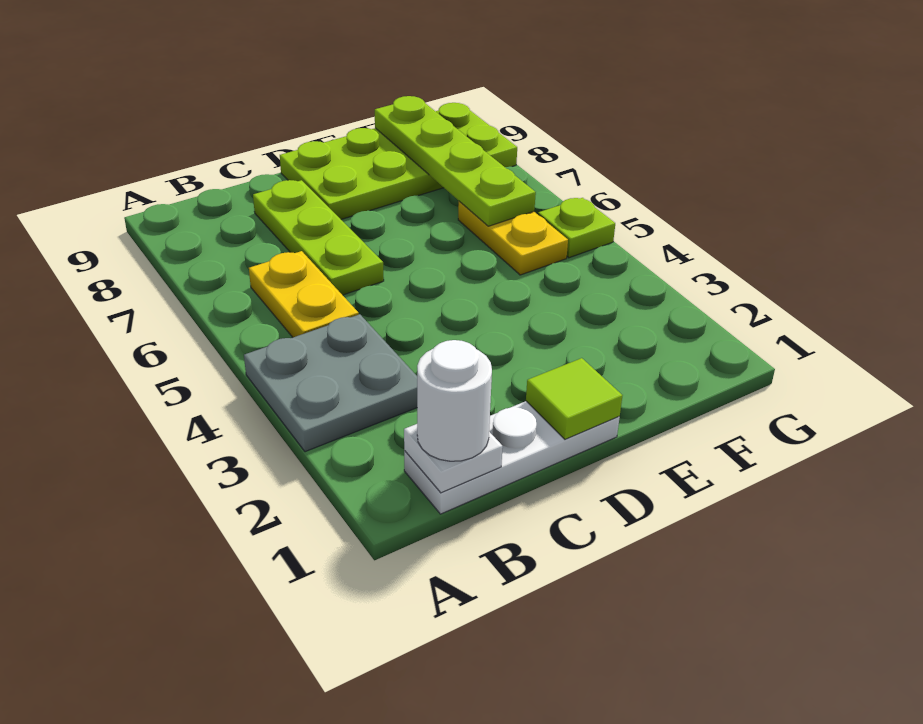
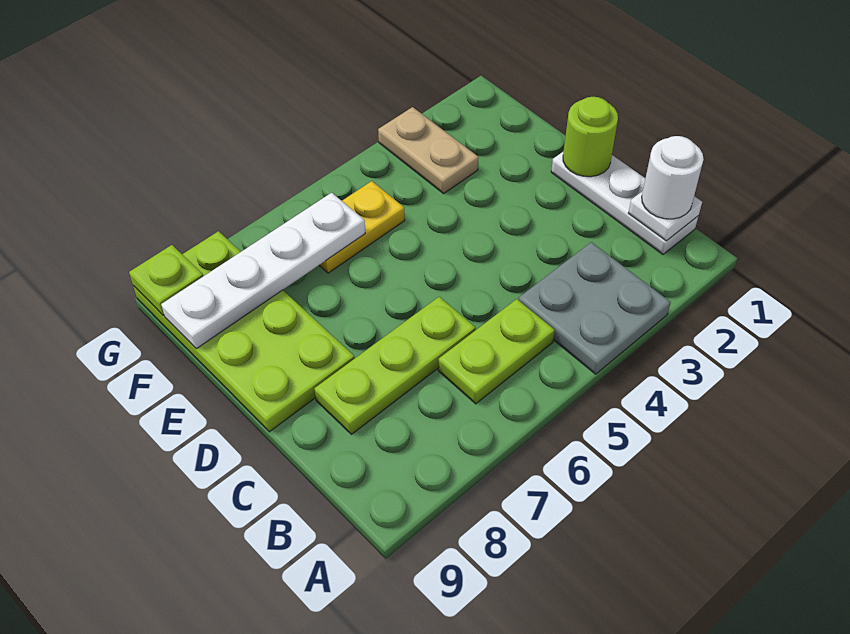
yellow plate B5:B6 level 1 -> lime plate B5:B6 level 1
lime tile D1 level 2 -> lime round brick D1 level 2
none -> tan plate F3:G3 level 1
lime plate F6:F9 level 2 -> white plate F6:F9 level 2
lime plate G5 level 1 -> lime plate G9 level 2

